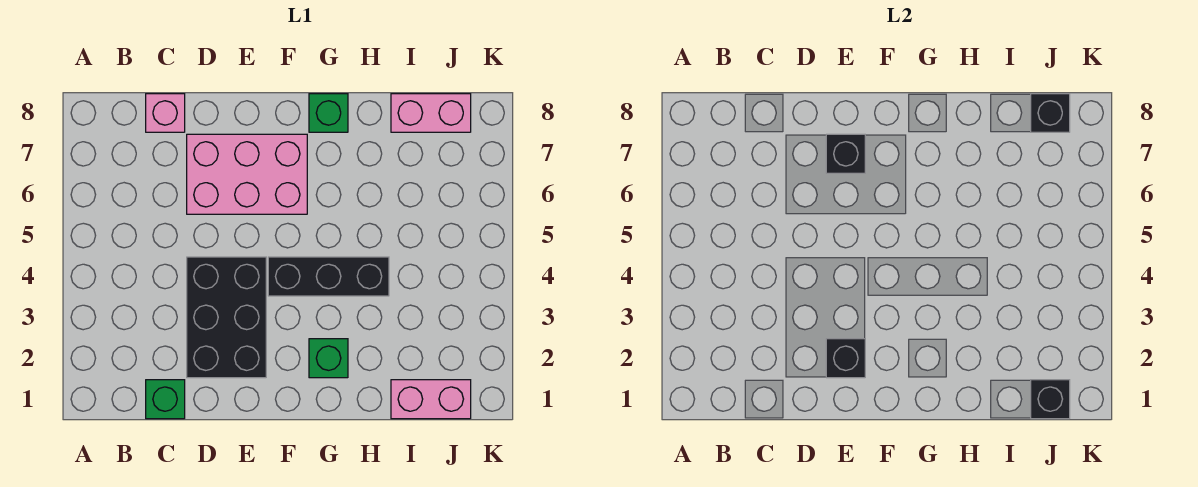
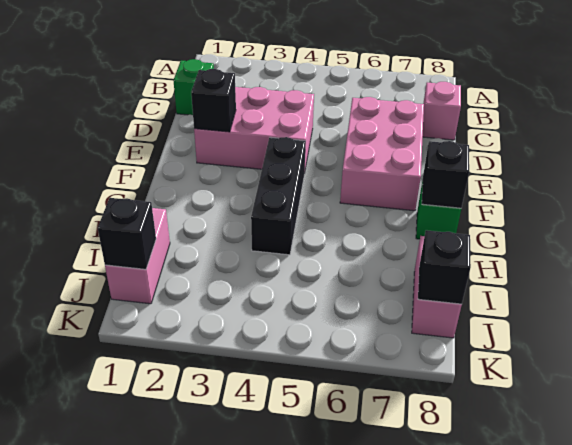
black brick D2:E4 level 1 -> pink brick D2:E4 level 1
black brick E7 level 2 -> black brick G8 level 2
green brick G2 level 1 -> none

